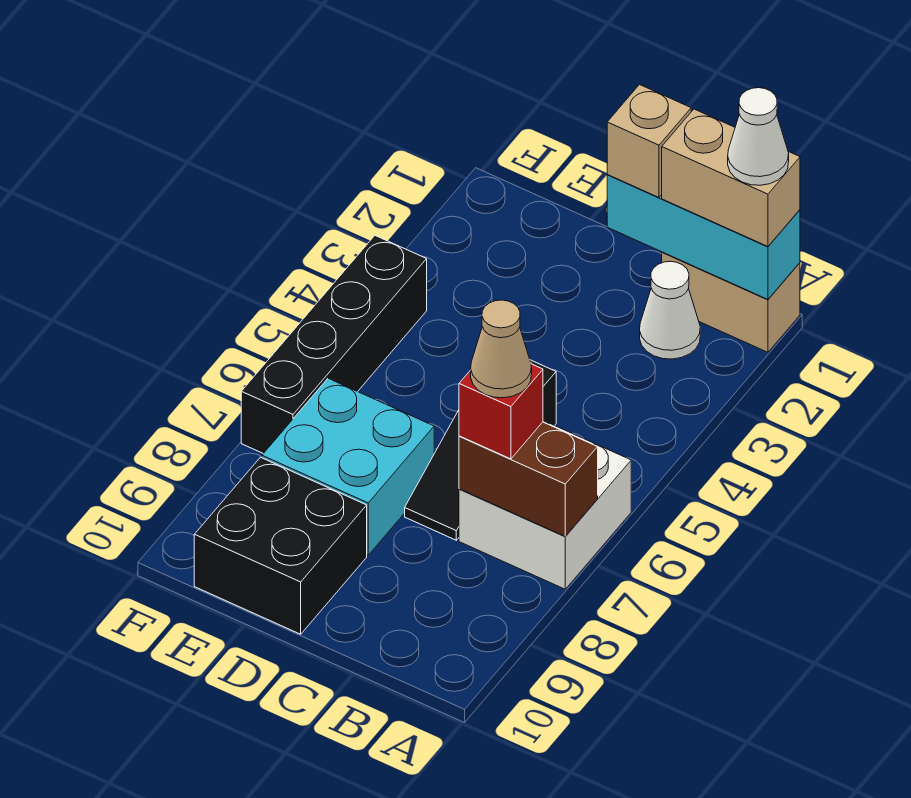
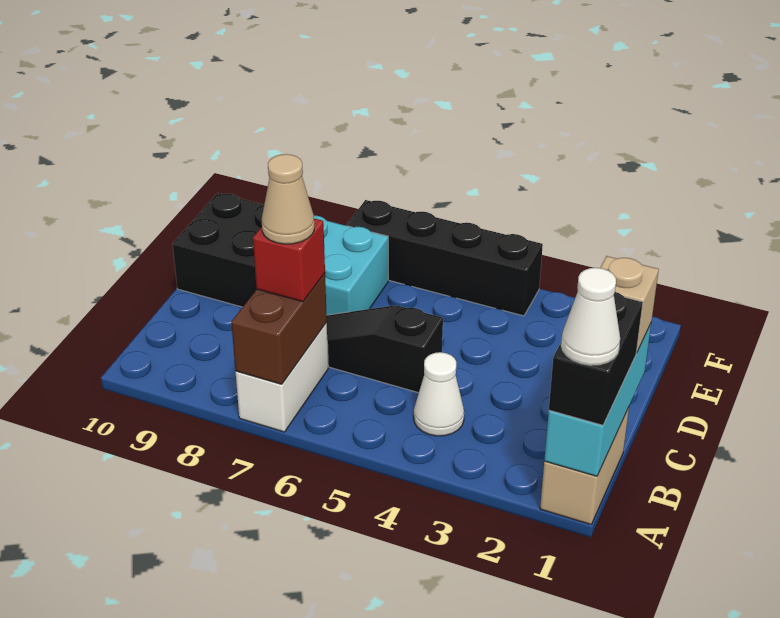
tan brick A1:B1 level 3 -> black brick A1:B1 level 3
white brick A6:B7 level 1 -> white brick A7:B7 level 1
white cone B2 level 1 -> white cone B4 level 1

